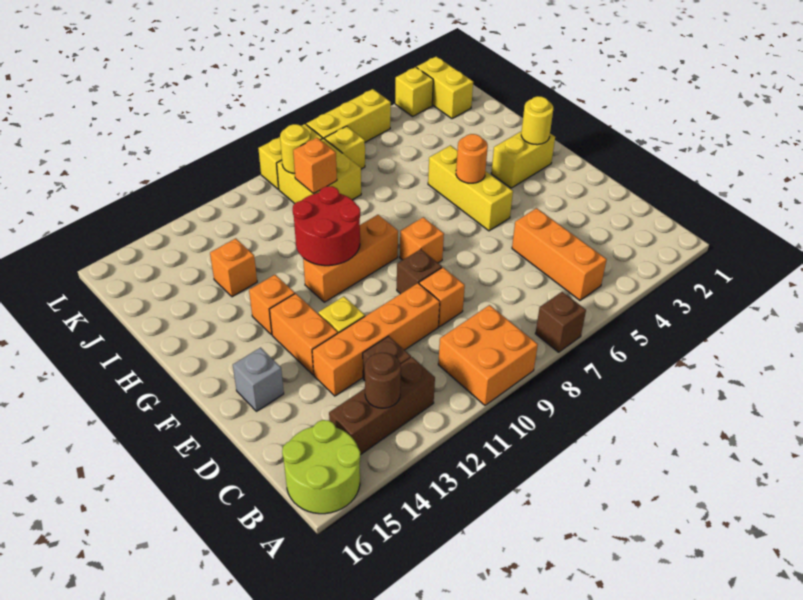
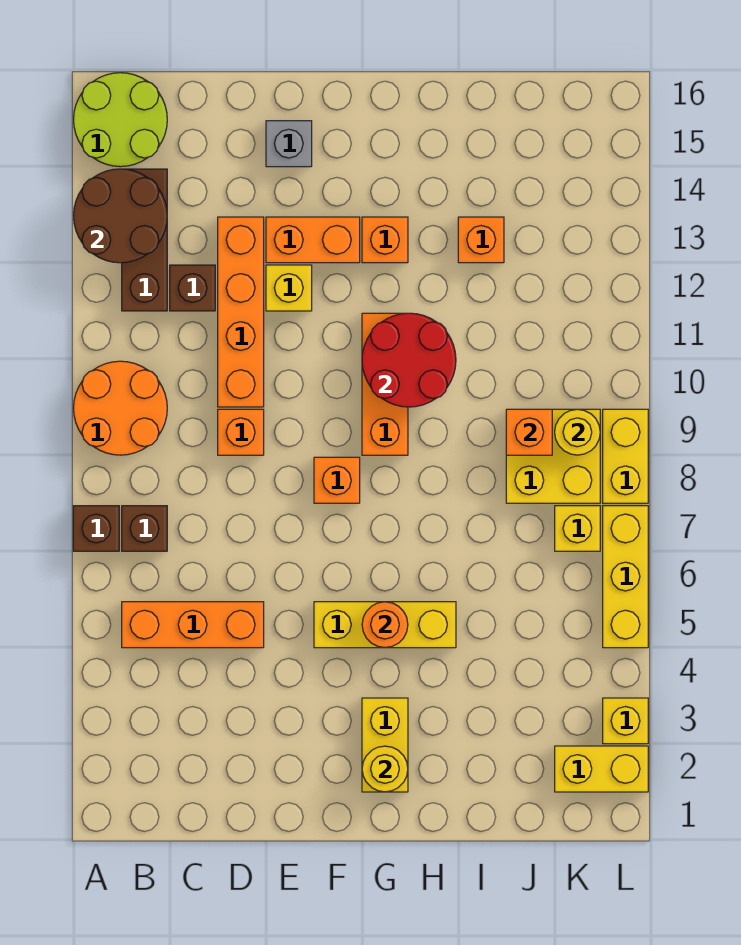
orange brick A9:B10 level 1 -> orange round brick A9:B10 level 1
brown round brick B13 level 2 -> brown round brick A13:B14 level 2
brown brick E9 level 1 -> brown brick B7 level 1

